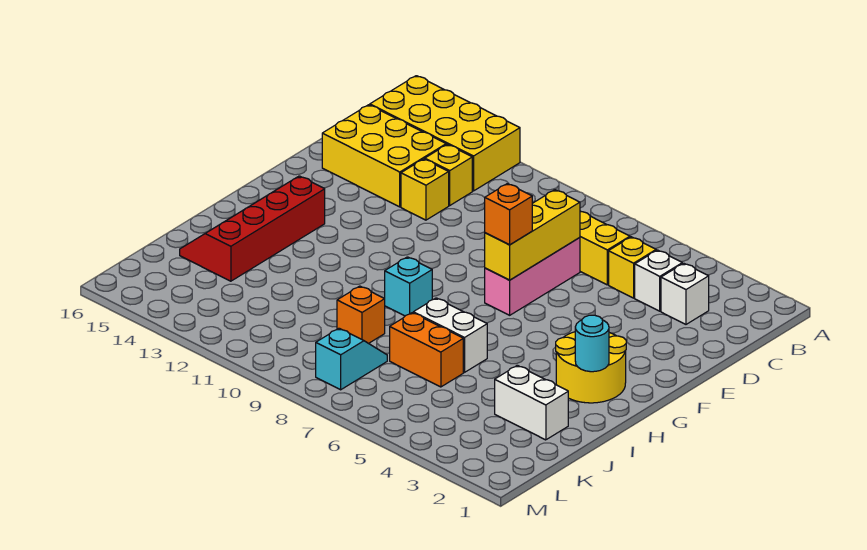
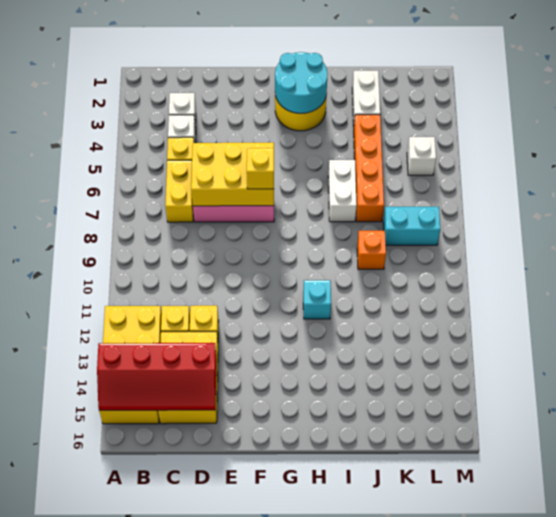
yellow brick D7:F7 level 2 -> yellow brick D6:F7 level 2
orange brick F7 level 3 -> yellow brick F7 level 3
red slope G14:J15 level 1 top 14 -> red slope A14:D15 level 2 top 14
cyan round brick H2 level 2 -> cyan round brick G2:H3 level 2
cyan brick H9 level 1 -> cyan brick H11 level 1
orange brick J6:J7 level 1 -> orange brick J4:J7 level 1
cyan slope K8:L8 level 1 top L -> cyan brick K8:L8 level 1
none -> white brick L5 level 1

